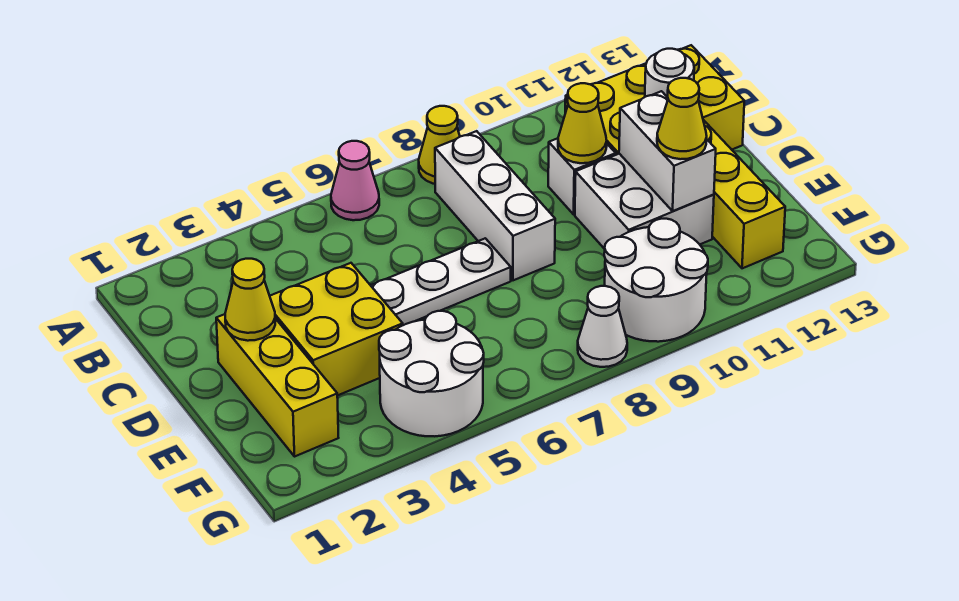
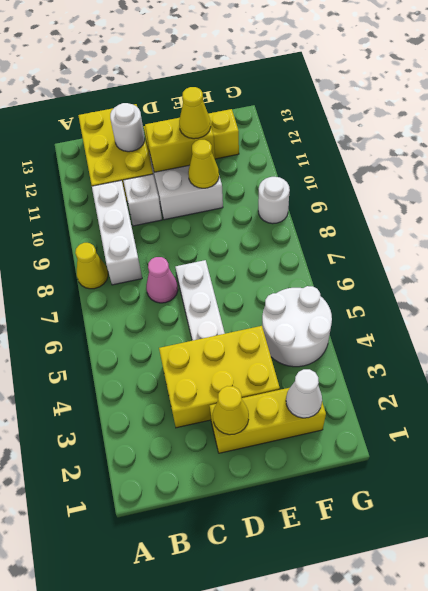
pink cone A6 level 1 -> pink cone C7 level 1
white brick B8:D8 level 1 -> white brick B8:B10 level 1
yellow cone C10 level 2 -> yellow cone E10 level 2
yellow brick D3:E4 level 1 -> yellow brick C3:E4 level 1
white brick D11:E11 level 2 -> yellow brick D11:E11 level 2
white round brick F9:G10 level 1 -> white round brick G9 level 1
white cone G8 level 1 -> white cone F2 level 2

